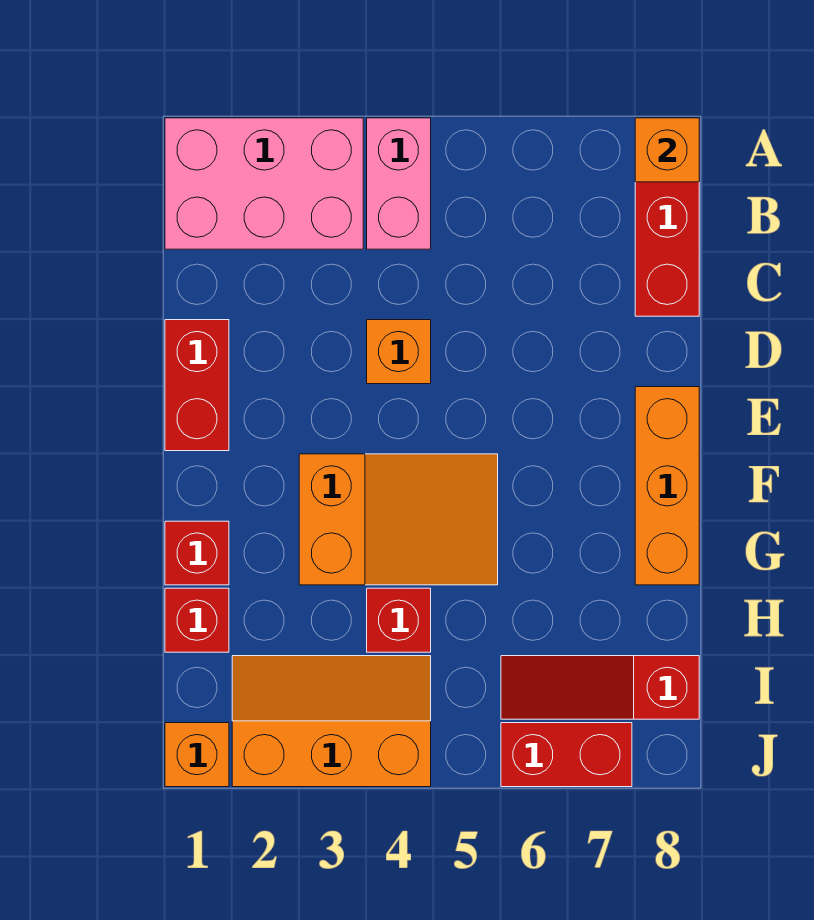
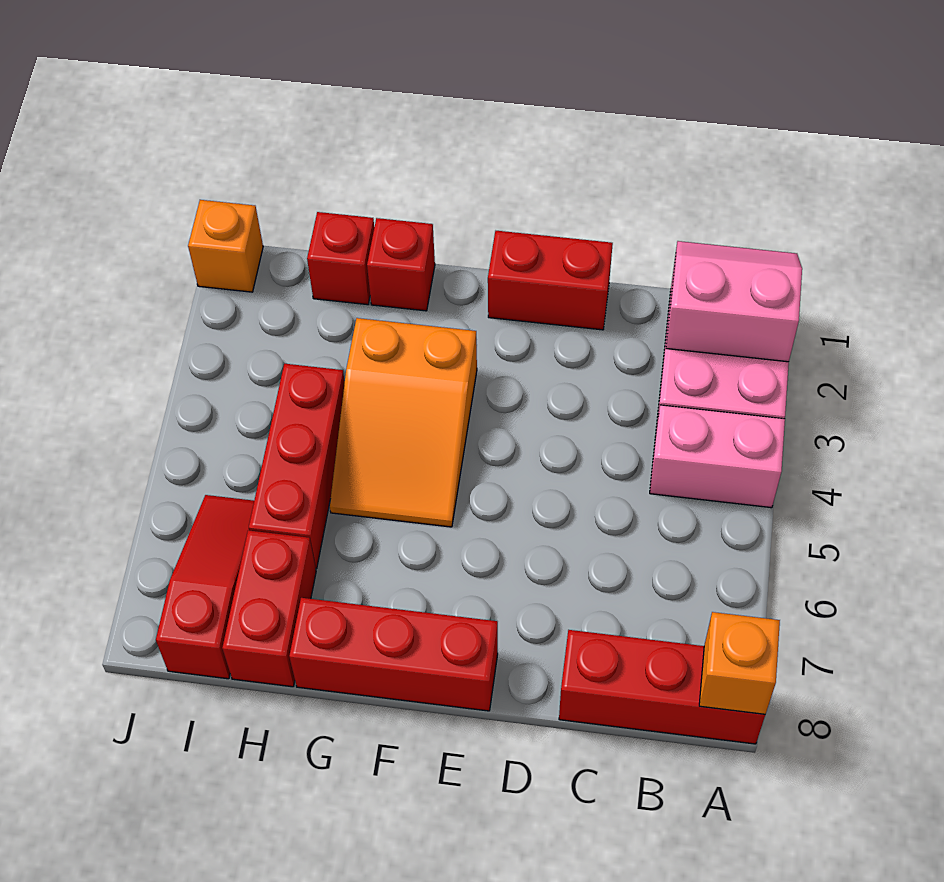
none -> pink slope A1:B2 level 2 top 2
orange brick D4 level 1 -> none
orange brick E8:G8 level 1 -> red brick E8:G8 level 1
red brick H4 level 1 -> red brick H4:H6 level 1
orange slope I2:J4 level 1 top J -> none
red brick J6:J7 level 1 -> red brick H7:H8 level 1

